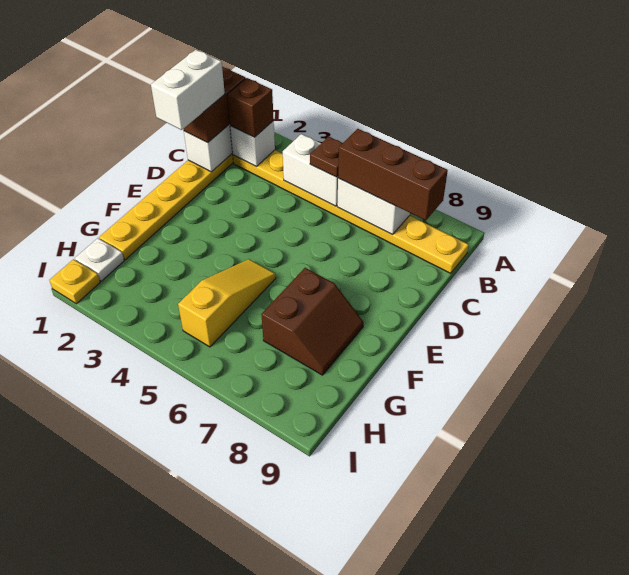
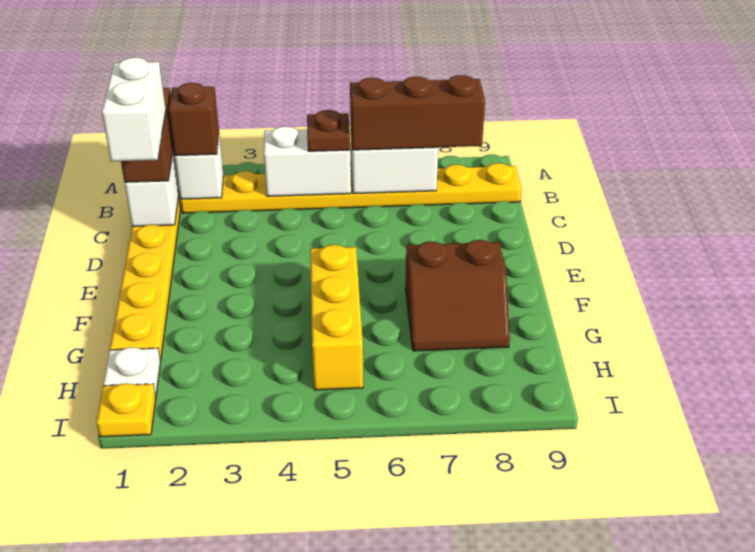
yellow slope F5:H5 level 1 top H -> yellow brick F5:H5 level 1
brown slope F7:G8 level 1 top 7 -> brown slope F7:G8 level 1 top F

